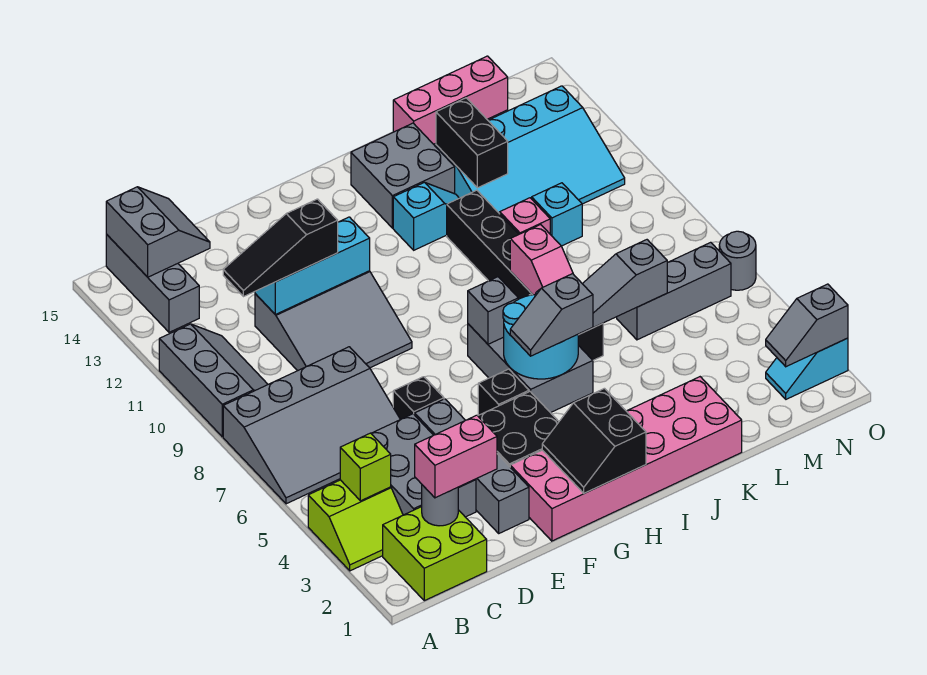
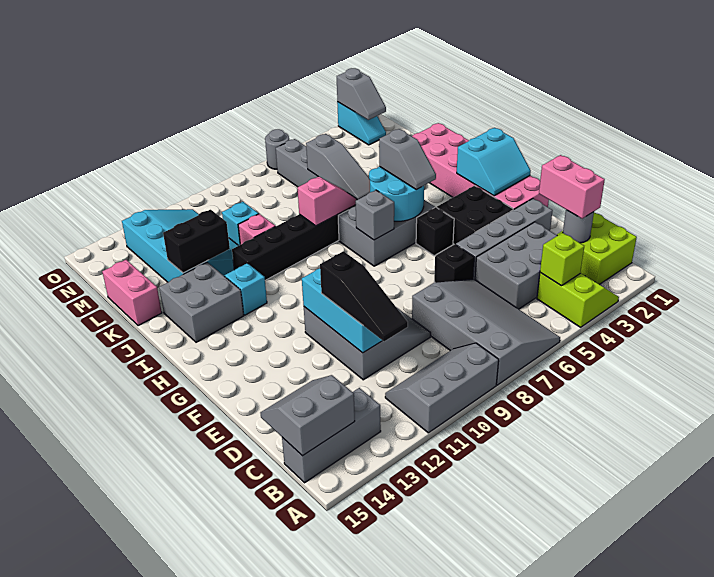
black slope G1:H2 level 2 top H -> cyan slope G1:H2 level 2 top H
pink brick K15:M15 level 1 -> pink brick K15:L15 level 1

